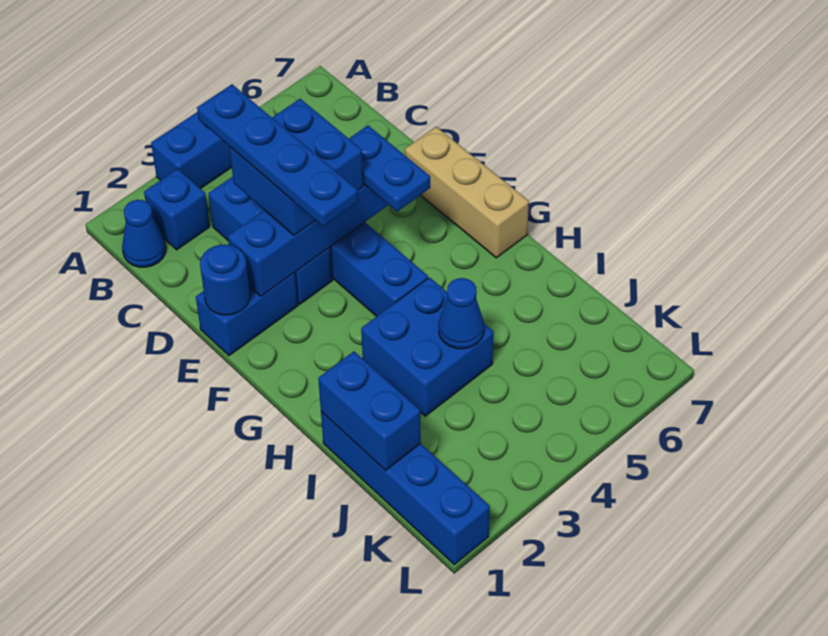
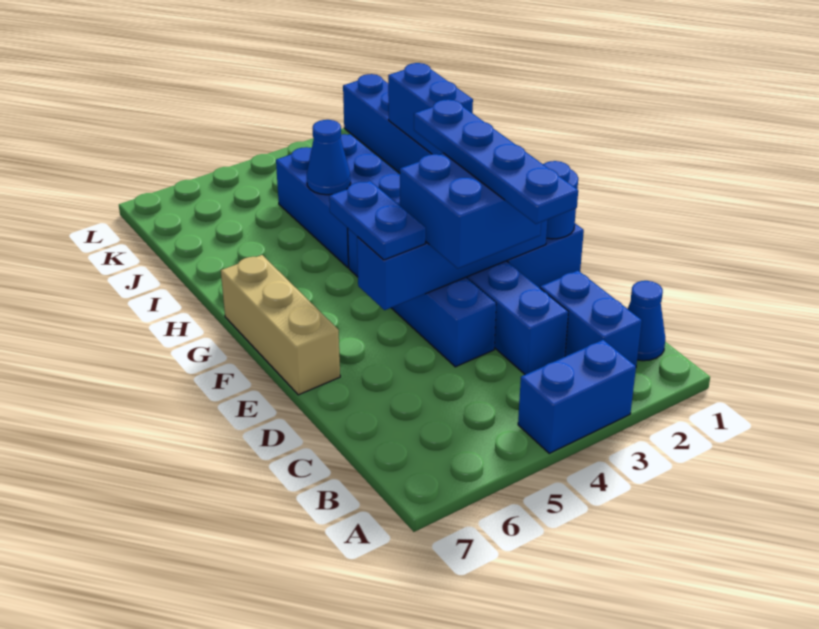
blue brick B2 level 1 -> blue brick B2:C2 level 1
blue brick H3:I4 level 1 -> blue brick H3:J4 level 1

